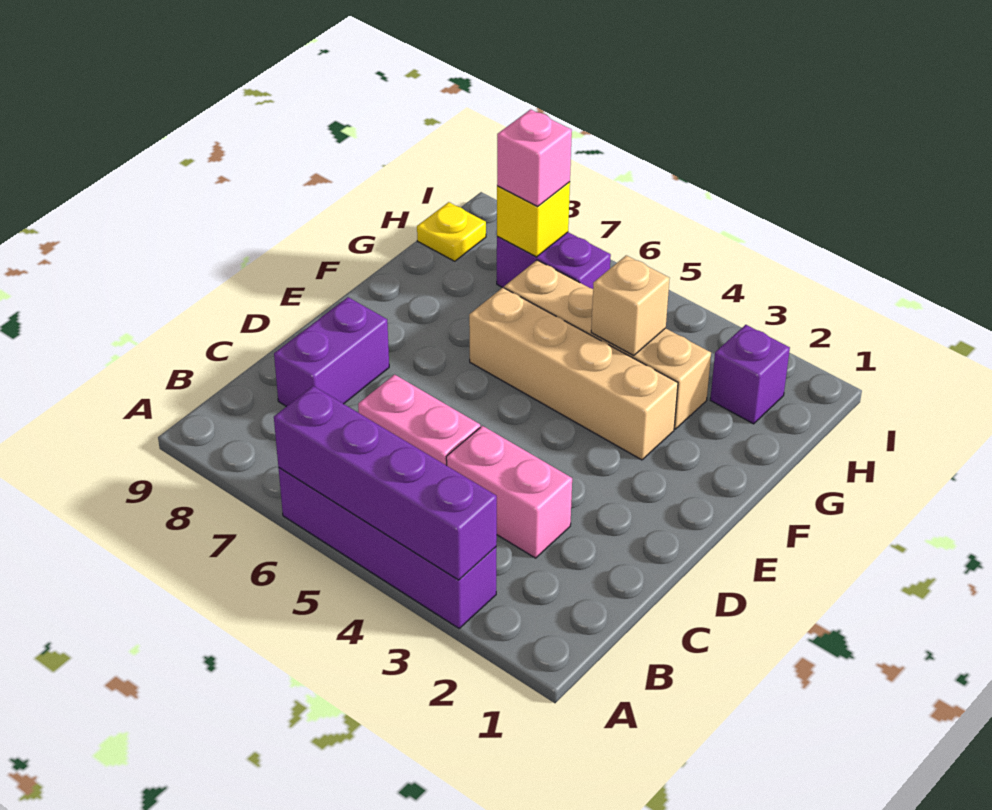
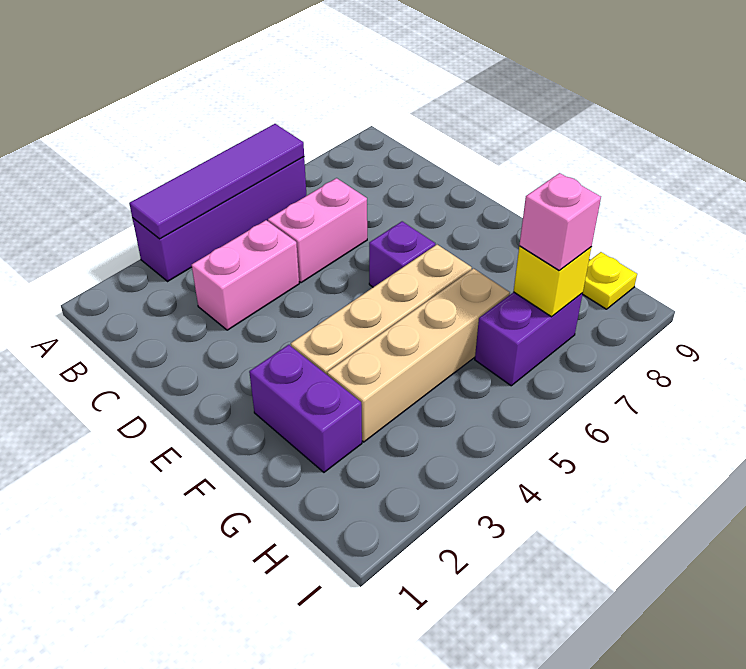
purple brick A3:A6 level 2 -> purple tile A3:A6 level 2
purple brick C8:D8 level 1 -> purple brick F2:G2 level 1
tan brick G4 level 2 -> none
purple brick H2 level 1 -> purple brick E6 level 1

